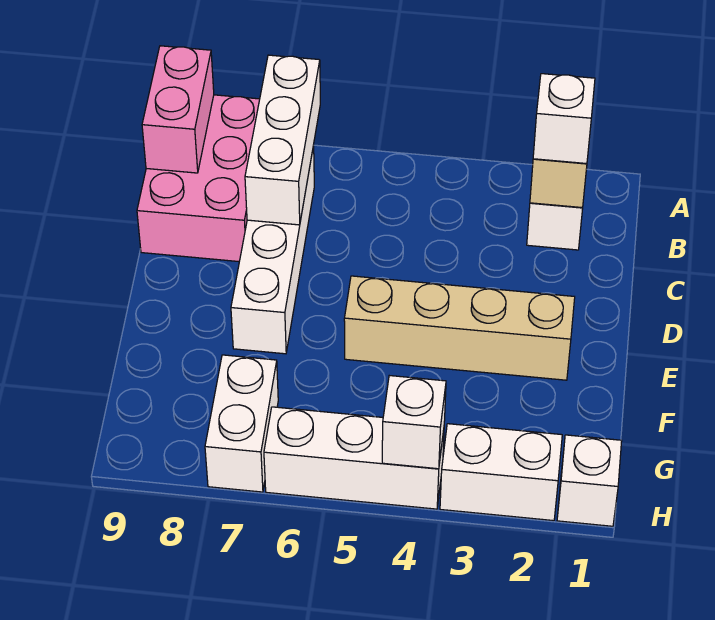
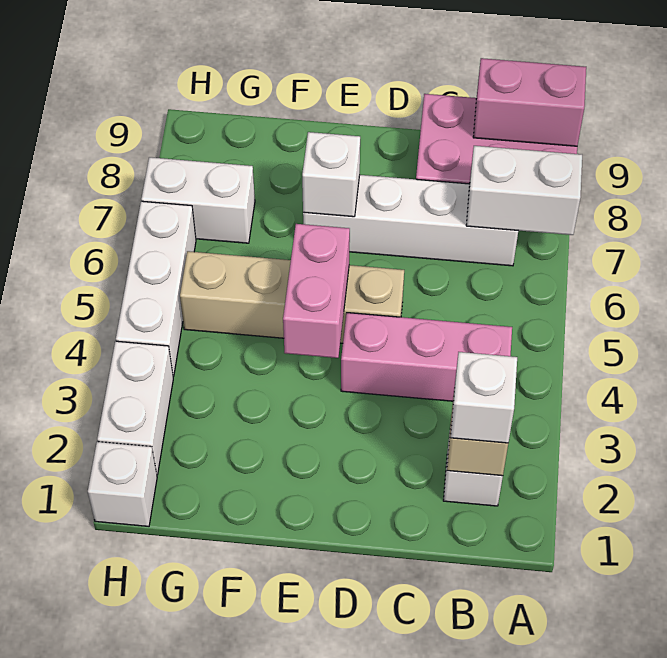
white brick A7:C7 level 2 -> white brick A7:B7 level 2
none -> pink brick B4:D4 level 1
tan brick E2:E5 level 1 -> tan brick D5:G5 level 1
none -> pink brick E4:E5 level 2
white brick H4 level 2 -> white brick E7 level 2

